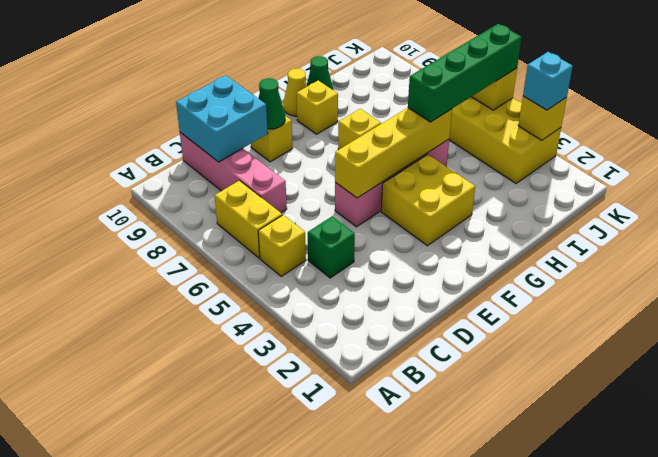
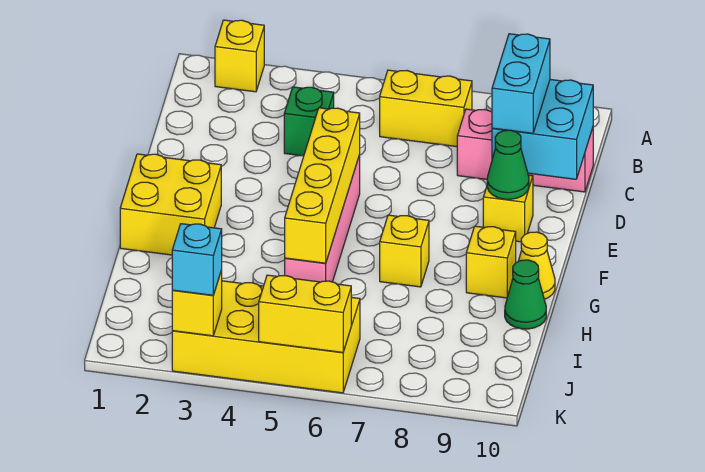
yellow brick B5 level 1 -> yellow brick A2 level 1
pink brick C7:C10 level 1 -> pink brick C8:C10 level 1
none -> cyan brick C9:D9 level 3
yellow brick F3:G4 level 1 -> yellow brick F1:G2 level 1
green brick H5:K5 level 3 -> none

